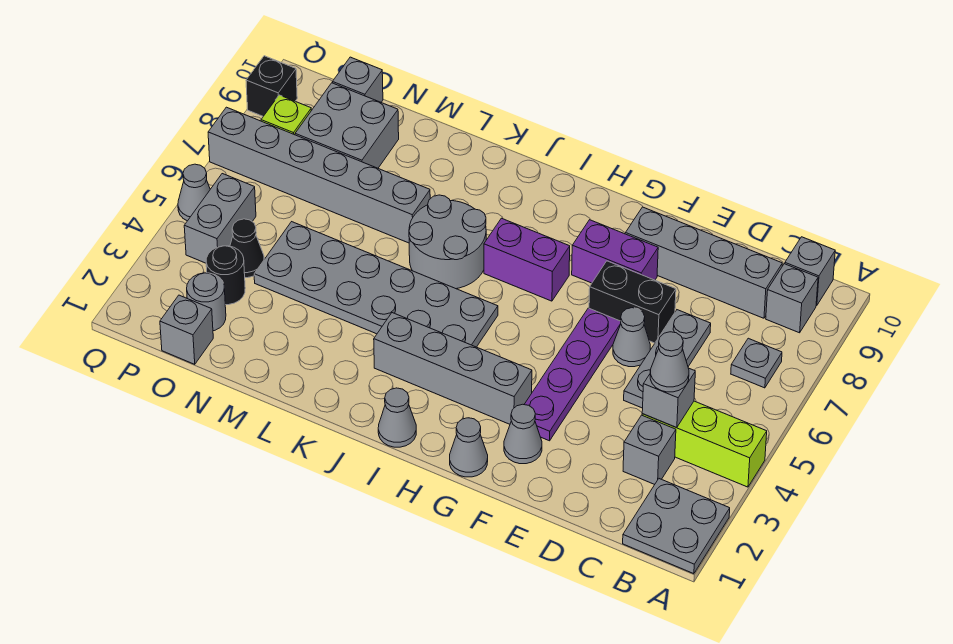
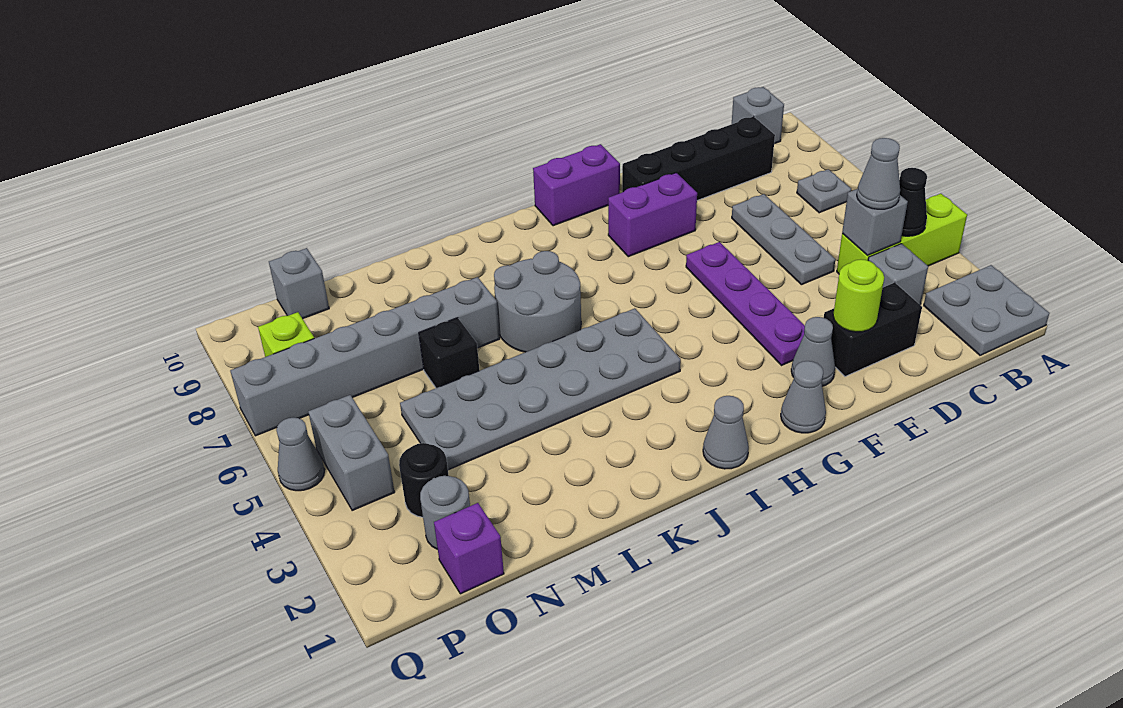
grey brick B9 level 1 -> none
grey brick C9:F9 level 1 -> black brick C9:F9 level 1
none -> lime round brick E2 level 2
grey cone E6 level 1 -> none
black brick E7:F7 level 1 -> black brick D2:E2 level 1
grey brick G3:J3 level 1 -> none
purple brick H7:I7 level 1 -> purple brick G10:H10 level 1
grey brick N8:O9 level 1 -> none
grey brick O1 level 1 -> purple brick O1 level 1
black cone O4 level 1 -> black cone B4 level 2
black brick Q9 level 1 -> black brick M6 level 1

